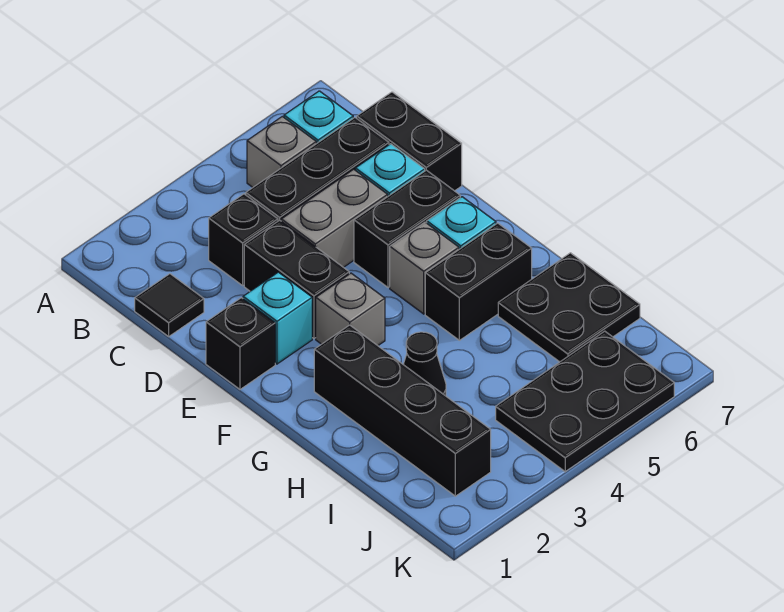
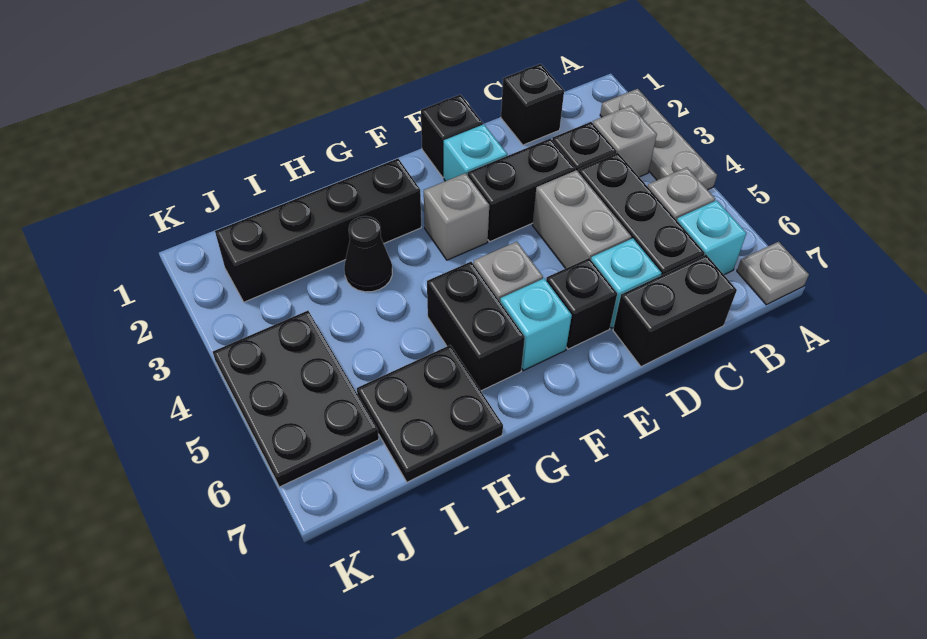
none -> grey plate A2:A4 level 1
none -> grey plate A7 level 1
none -> grey brick B3 level 1
black tile C1 level 1 -> black brick C1 level 1
black brick E5:E6 level 1 -> black brick E6 level 1

